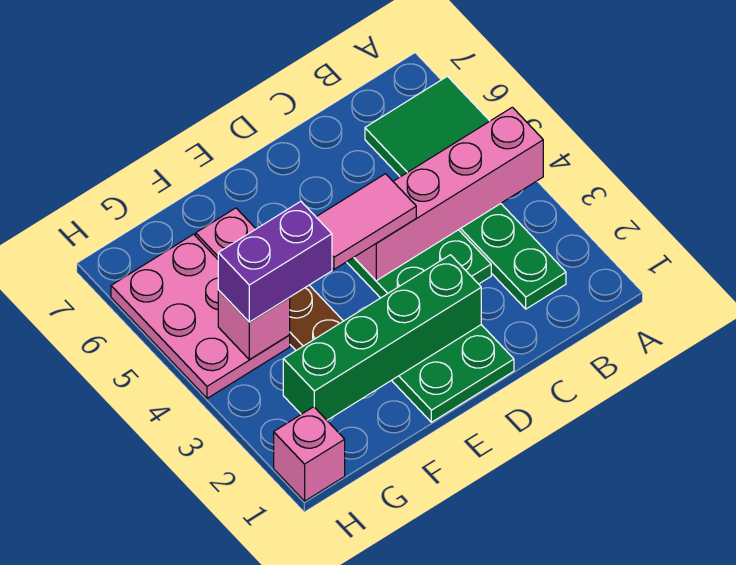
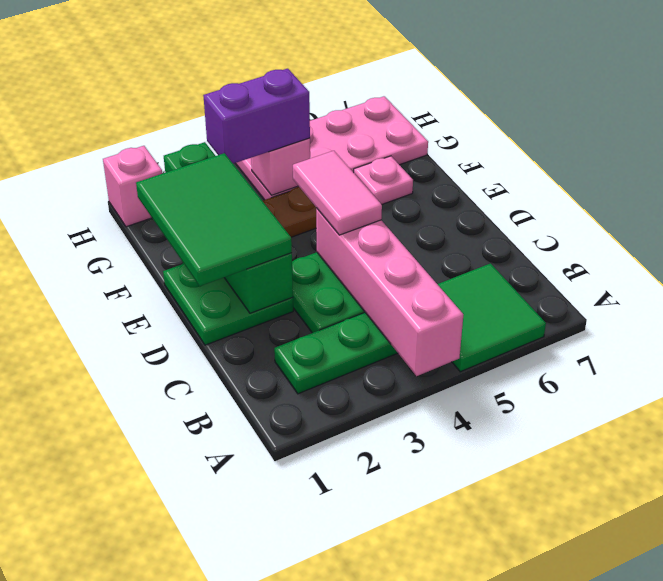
none -> green tile D1:F2 level 3
purple brick F4:G4 level 3 -> purple brick G3:G4 level 3
pink plate G4:H6 level 1 -> pink plate G4:H7 level 1

